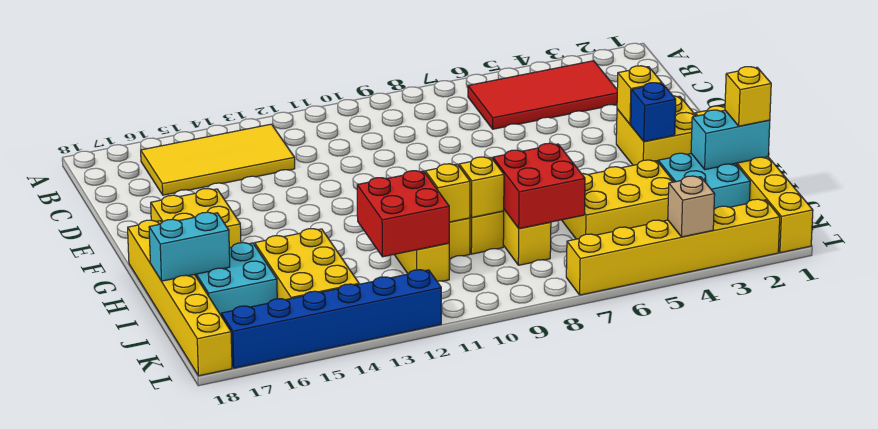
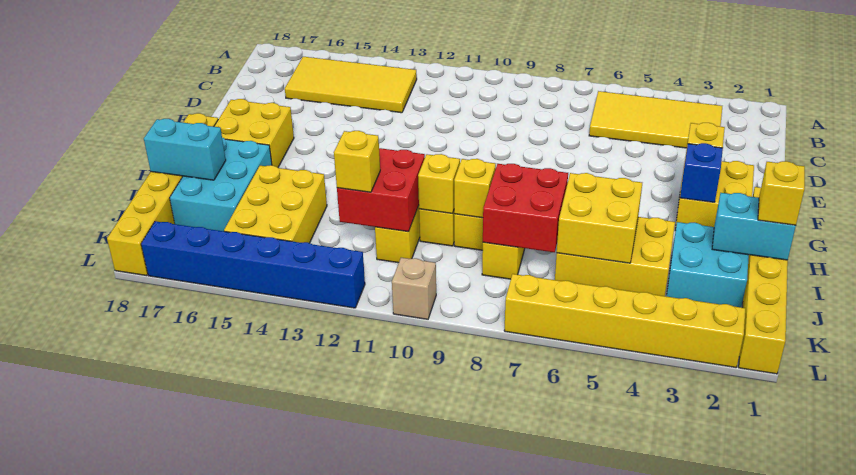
red tile B3:C6 level 1 -> yellow tile B3:C6 level 1
none -> yellow brick I5:J6 level 2
cyan brick I16:J17 level 1 -> cyan brick H16:J17 level 1
none -> yellow brick J12 level 3
tan brick L4 level 2 -> tan brick L10 level 1

